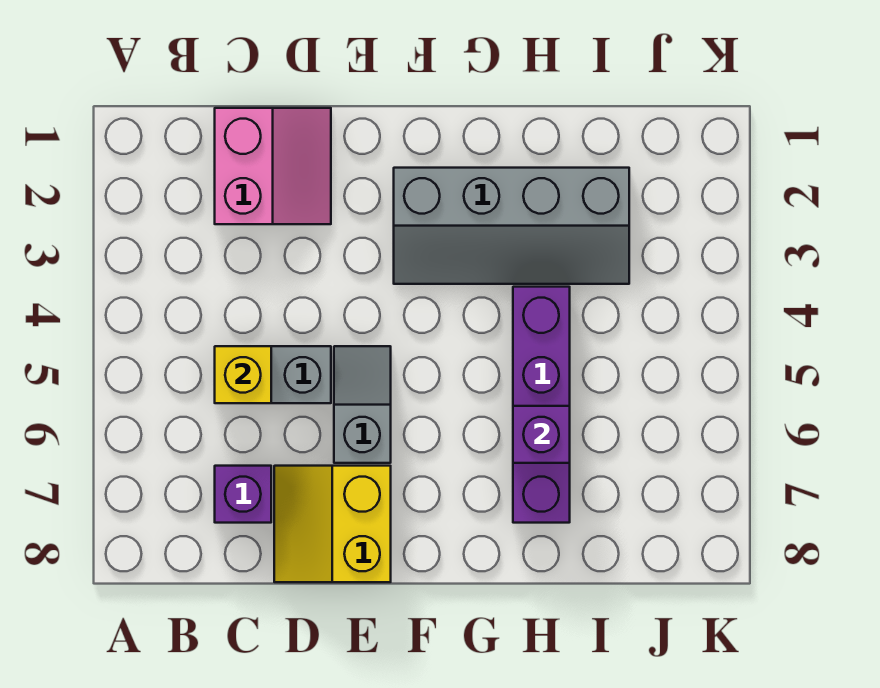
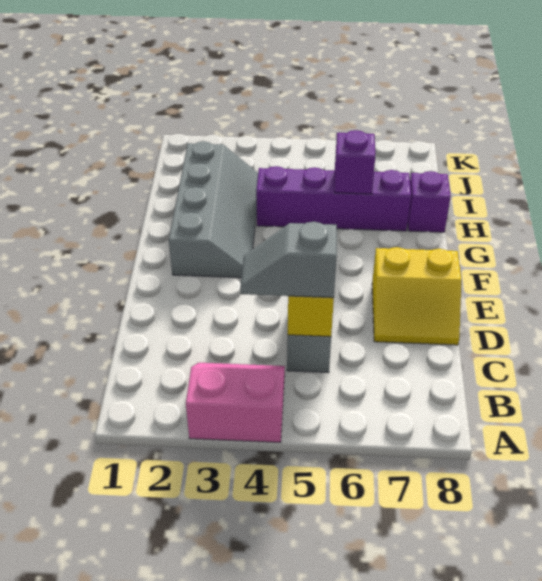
pink slope C1:D2 level 1 top C -> pink slope A3:B4 level 1 top A
purple brick C7 level 1 -> purple brick H8 level 1
grey slope E5:E6 level 1 top 6 -> grey slope C4:C5 level 3 top 5

